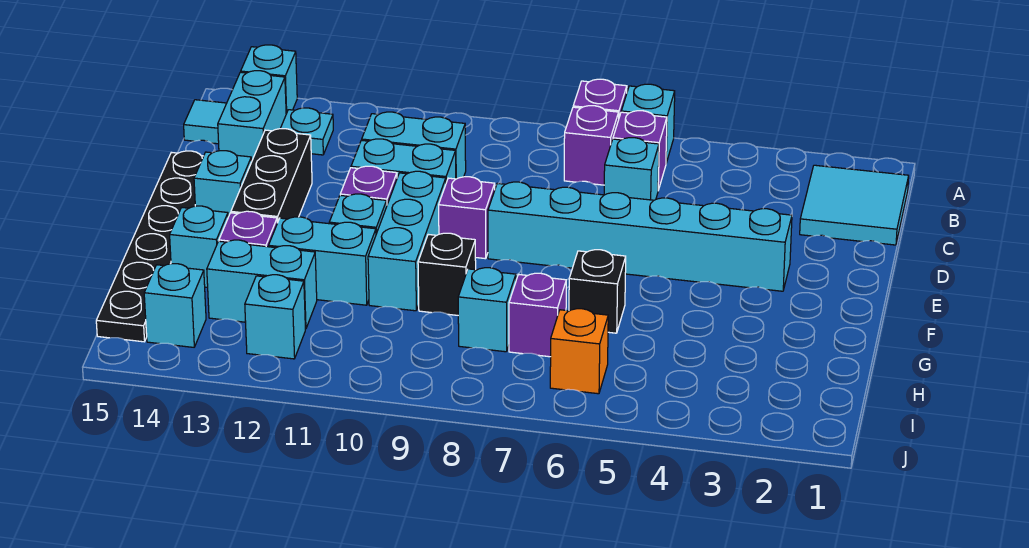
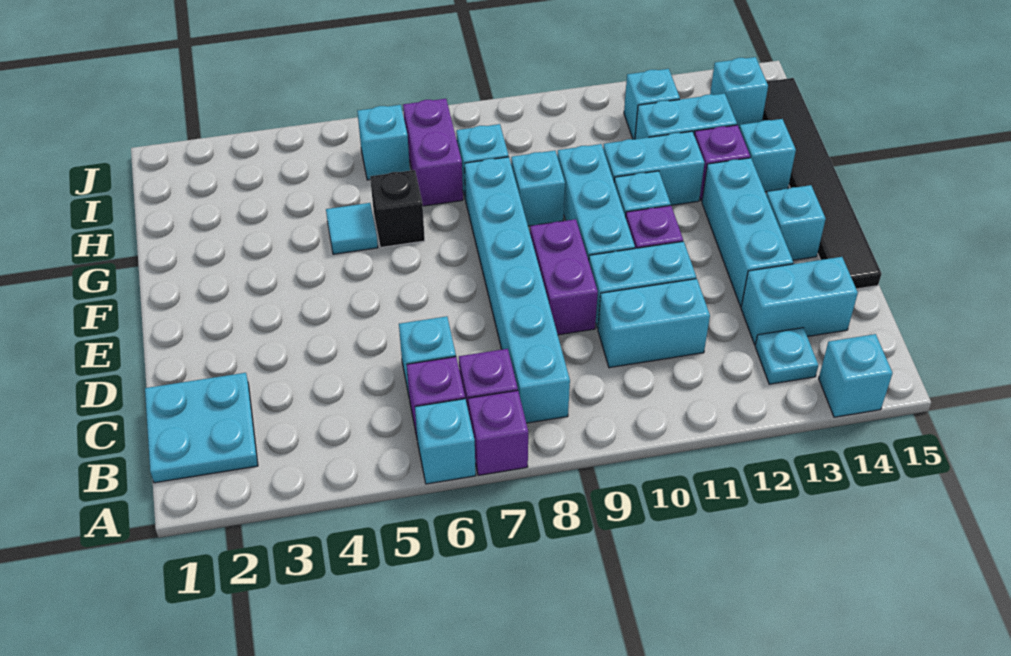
cyan tile B1:C2 level 1 -> cyan plate B1:C2 level 1
cyan brick B14:C14 level 1 -> cyan brick C13:C14 level 1
cyan tile B15 level 1 -> cyan tile G5 level 1
black brick D13:F13 level 1 -> cyan brick D13:F13 level 1
black plate D15:I15 level 1 -> black tile D15:I15 level 1
cyan brick E3:E8 level 1 -> cyan brick B8:G8 level 1
purple brick E9 level 1 -> purple brick D9:E9 level 1
black brick G9 level 1 -> cyan brick G9 level 1
purple brick H7 level 1 -> purple brick H7:I7 level 1
orange brick I6 level 1 -> cyan brick I6 level 1

